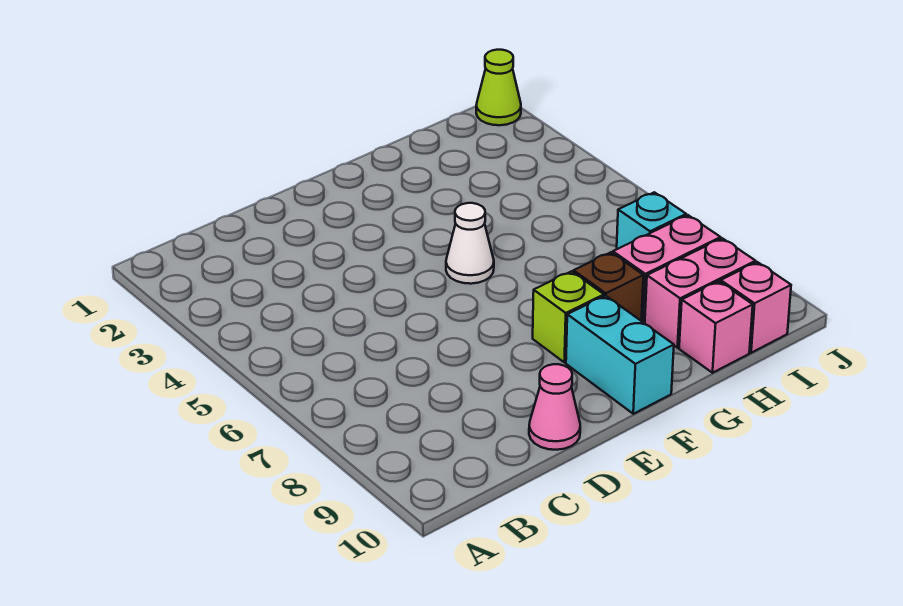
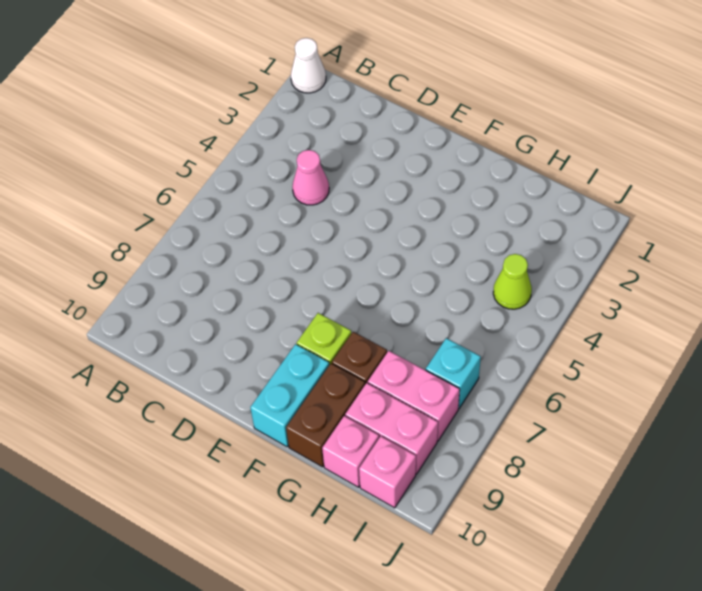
pink cone D10 level 1 -> pink cone C4 level 1
white cone F5 level 1 -> white cone A1 level 1
none -> brown brick G9:G10 level 1
lime cone J1 level 1 -> lime cone I4 level 1

